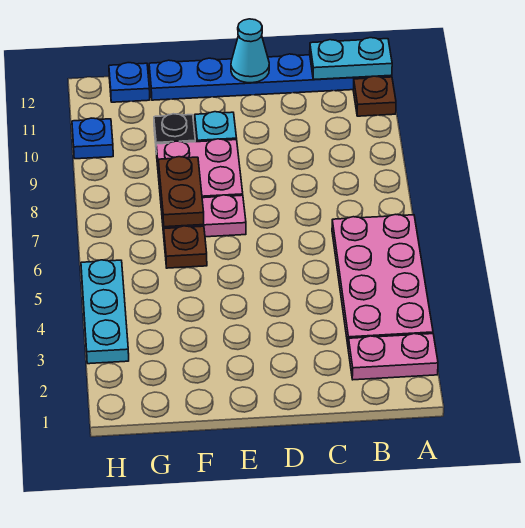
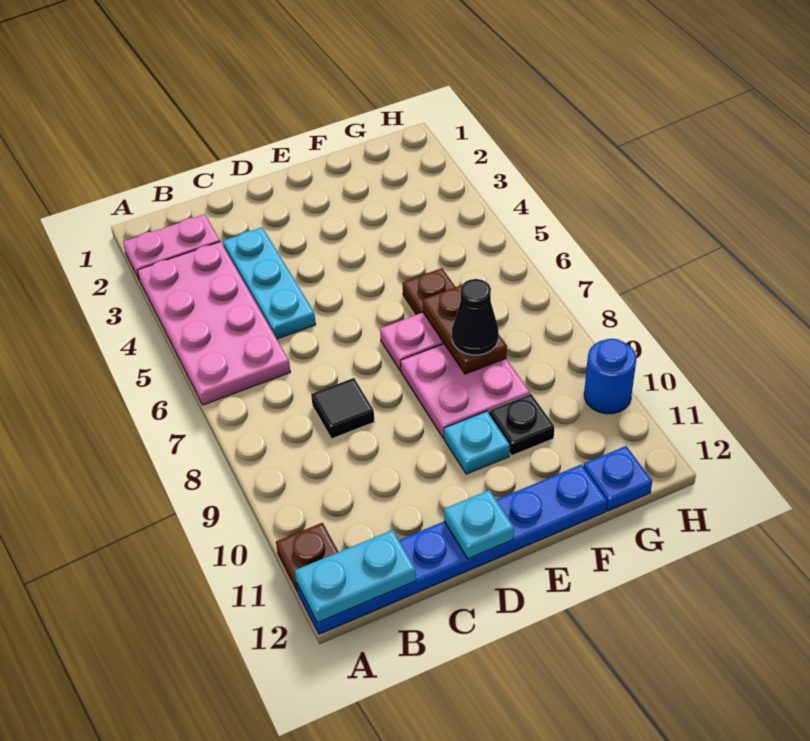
none -> black tile C8 level 1
cyan cone D12 level 2 -> cyan plate D12 level 2
none -> black cone F8 level 3
cyan plate H3:H5 level 1 -> cyan plate C3:C5 level 1
blue plate H10 level 1 -> blue round brick H10 level 1

